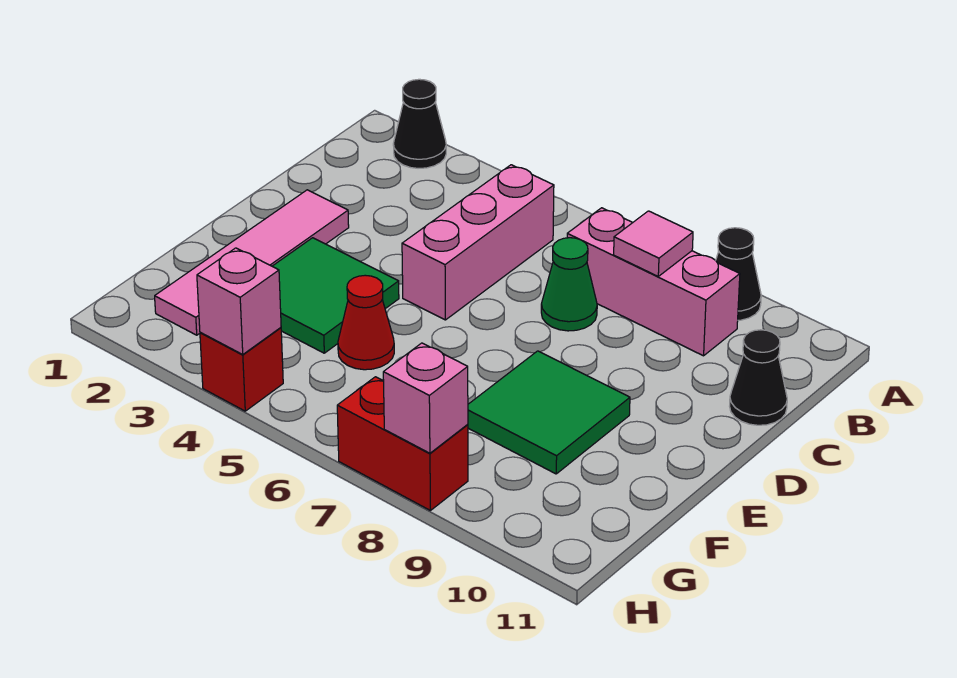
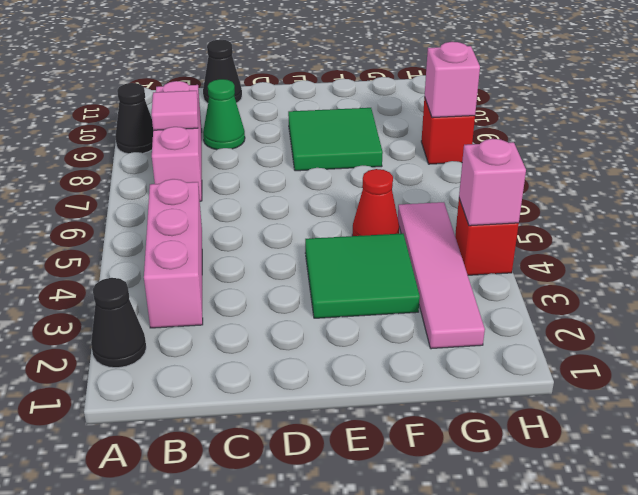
pink brick B5:D5 level 1 -> pink brick B3:B5 level 1
green cone C7 level 1 -> green cone C9 level 1
pink tile D2:G2 level 1 -> pink tile G2:G5 level 1
red brick H7:H8 level 1 -> red brick H8 level 1

